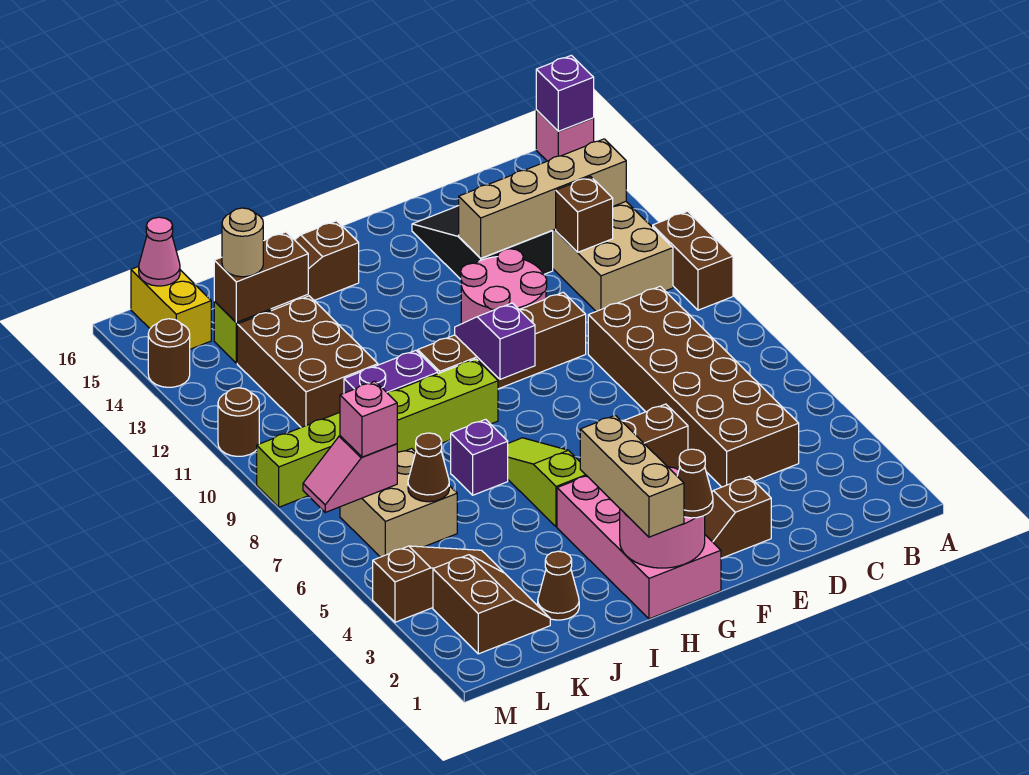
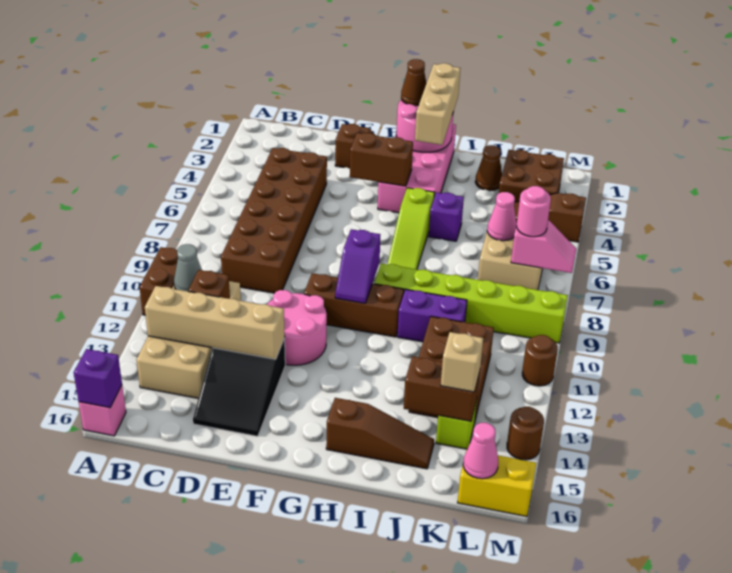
none -> grey cone B11 level 2
brown brick E10:H10 level 1 -> brown brick F10:H10 level 1
purple brick I7 level 1 -> purple brick I5 level 1
brown slope K2:L3 level 1 top L -> brown brick K2:L3 level 1
brown cone K6 level 2 -> pink cone K6 level 2
tan round brick K14 level 3 -> tan brick K14 level 3
pink brick L7 level 3 -> pink round brick L7 level 3
yellow brick L15:L16 level 1 -> yellow brick L16:M16 level 1

